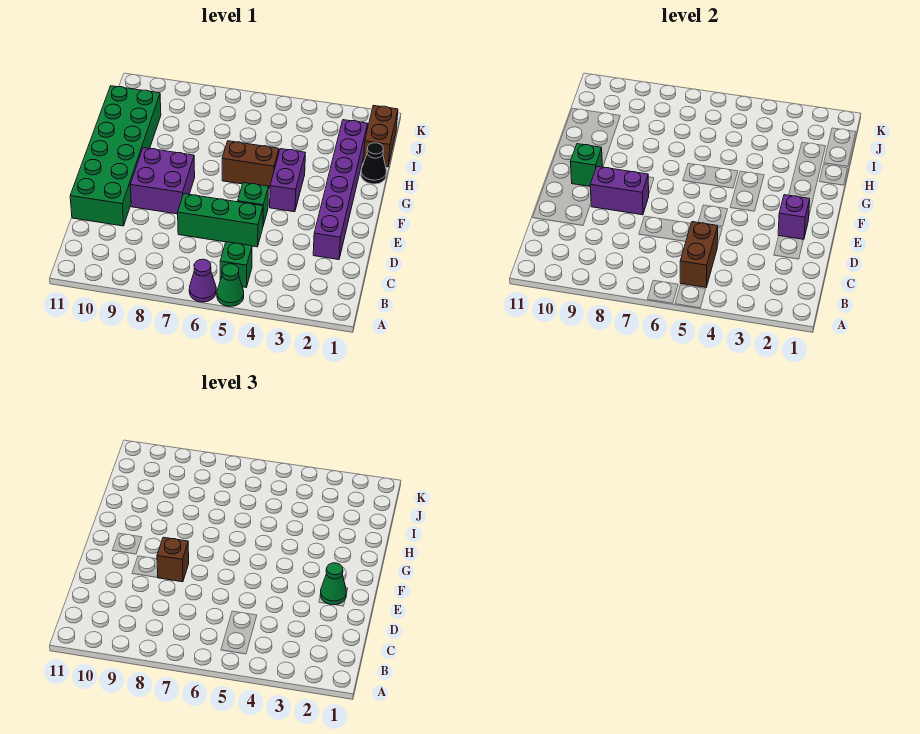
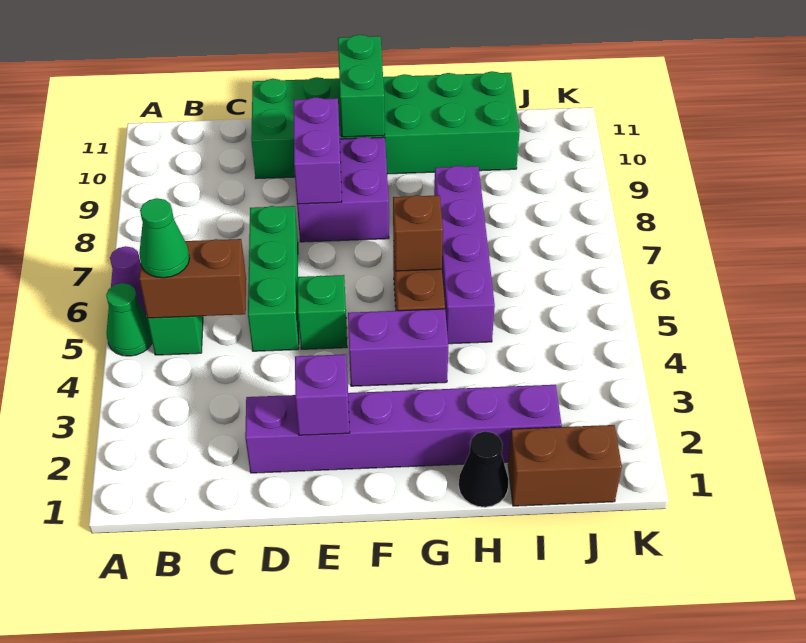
green cone E2 level 3 -> green cone B5 level 3
brown brick E8 level 3 -> brown brick G6 level 2
green brick F10 level 2 -> green brick F10:F11 level 2
none -> purple brick H5:H8 level 1

